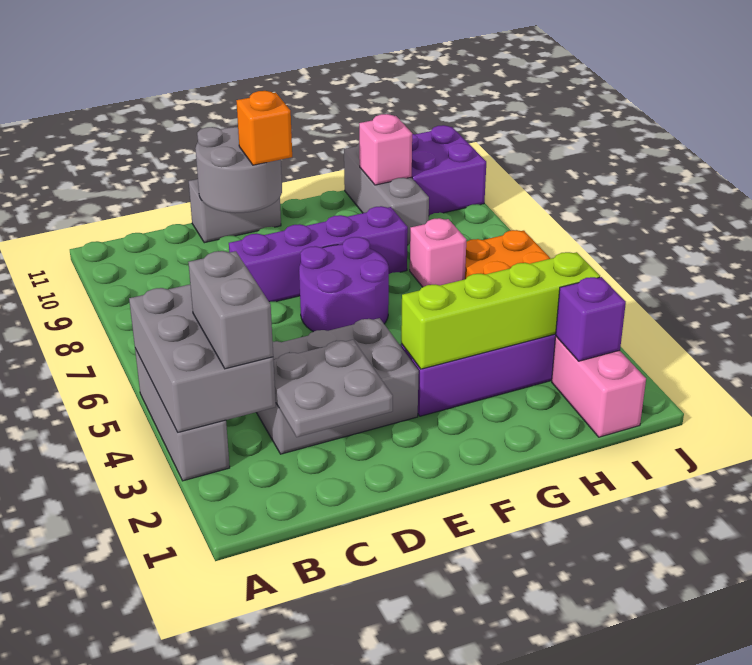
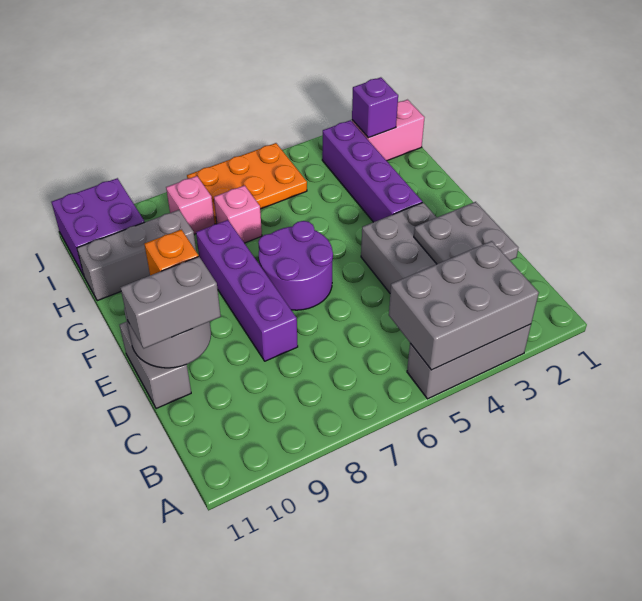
grey brick B3:B4 level 3 -> grey brick D10:D11 level 3
lime brick F3:I3 level 2 -> none
pink brick H10 level 2 -> pink brick I8 level 1

